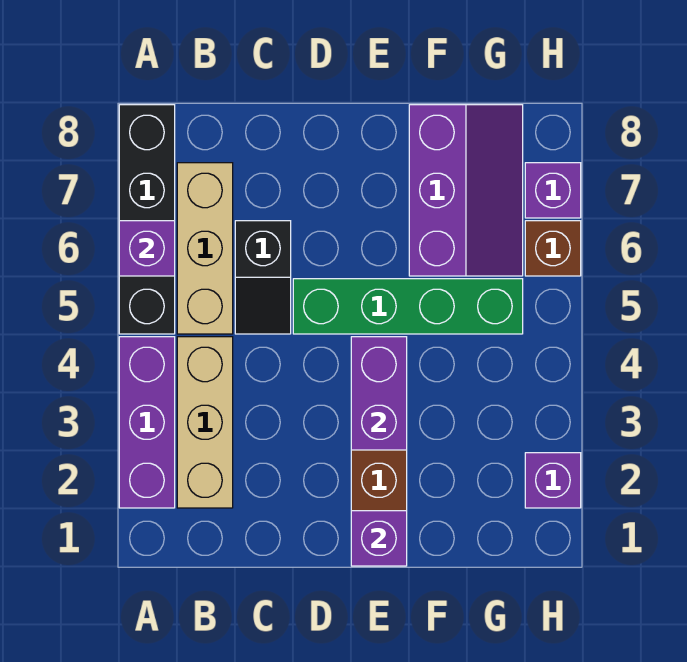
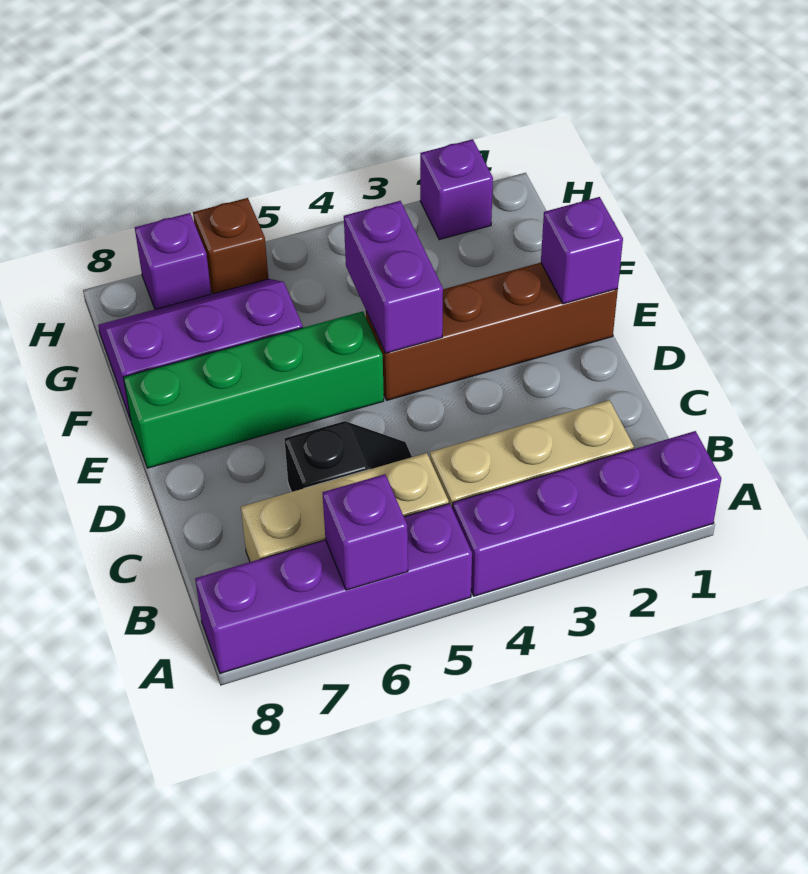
purple brick A2:A4 level 1 -> purple brick A1:A4 level 1
black brick A5:A8 level 1 -> purple brick A5:A8 level 1
green brick D5:G5 level 1 -> green brick E5:E8 level 1
purple brick E3:E4 level 2 -> purple brick E4:F4 level 2

